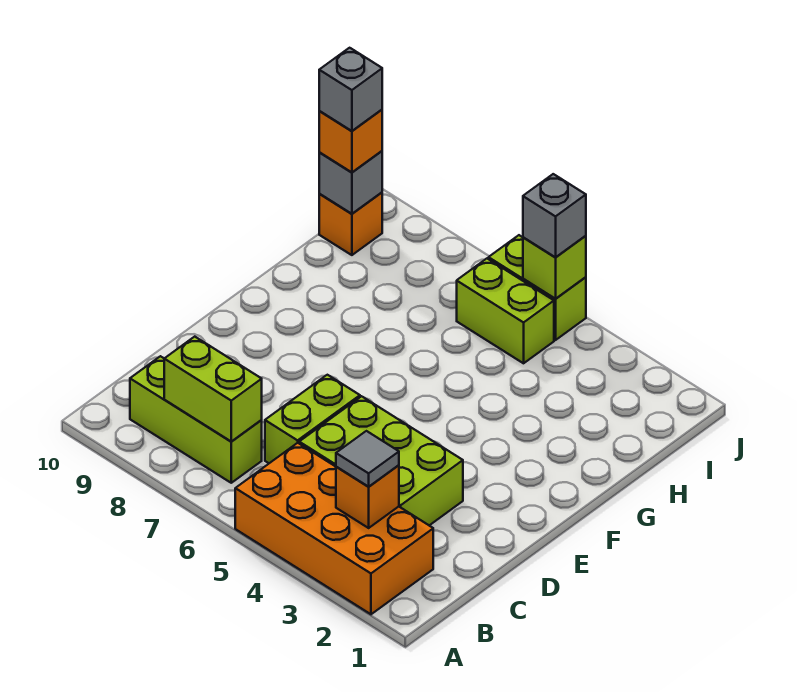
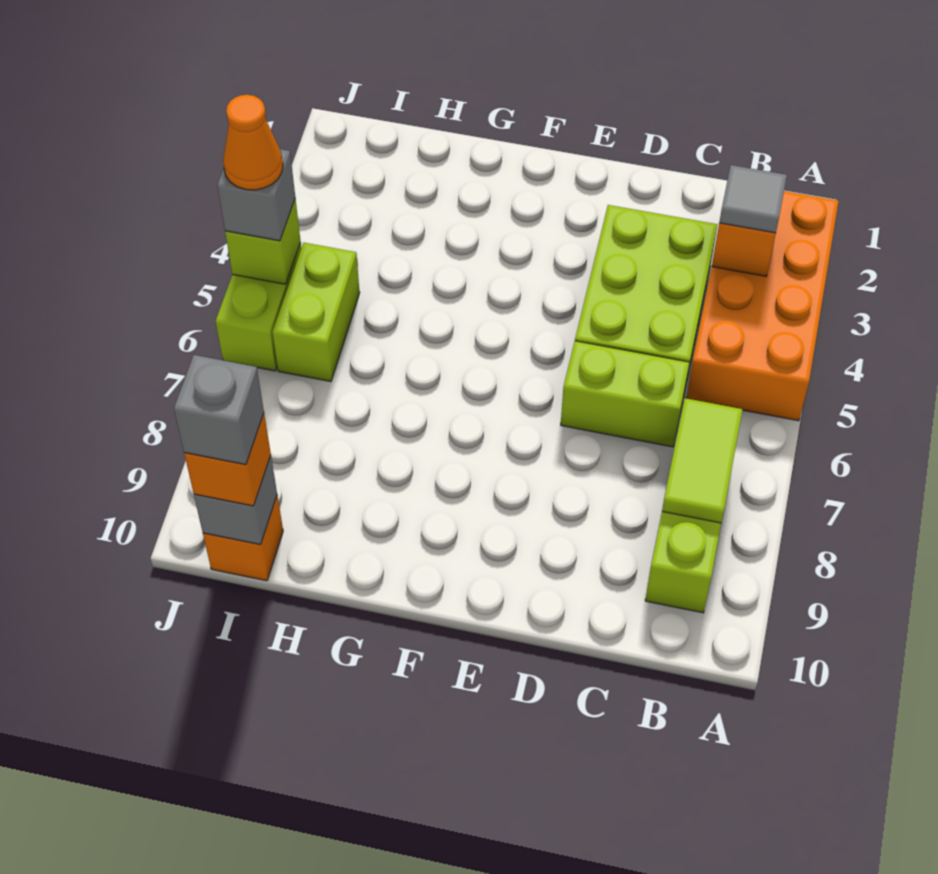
lime brick B7:B8 level 2 -> lime tile B7:B8 level 2
none -> orange cone J5 level 4

